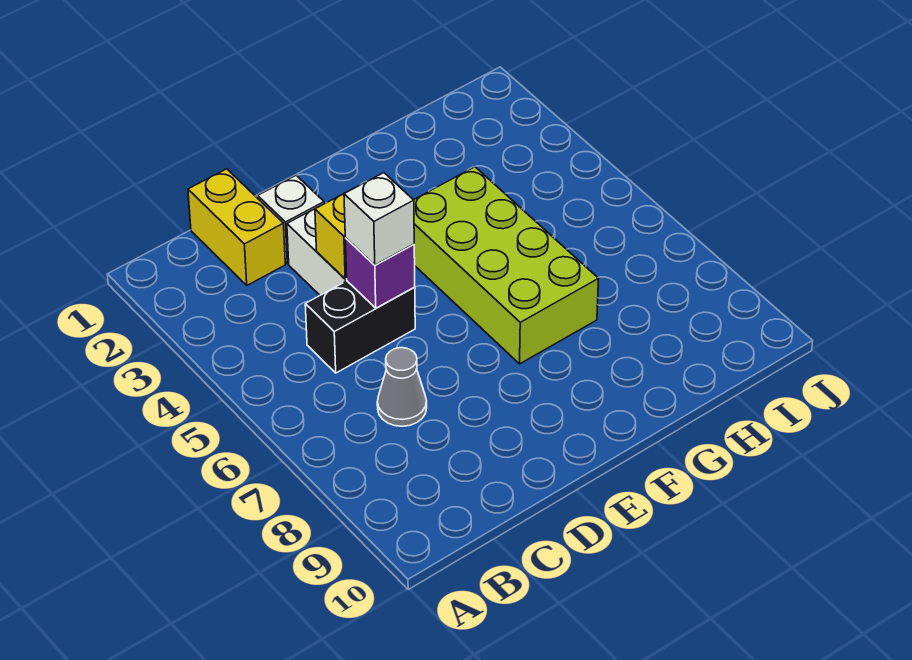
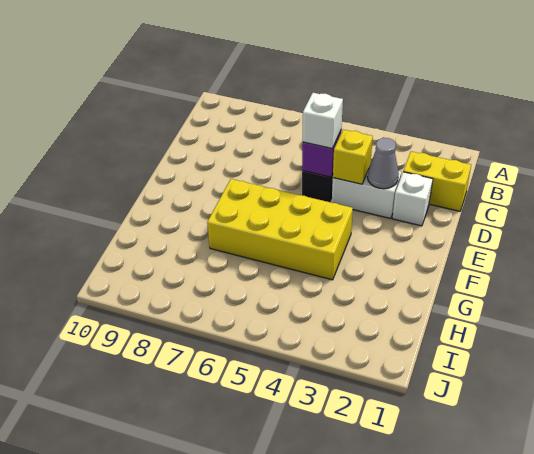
grey cone C7 level 1 -> grey cone D3 level 2
lime brick F4:G7 level 1 -> yellow brick F4:G7 level 1

